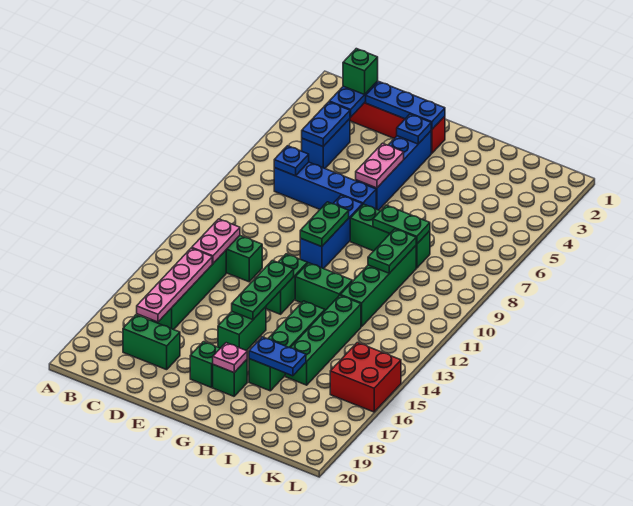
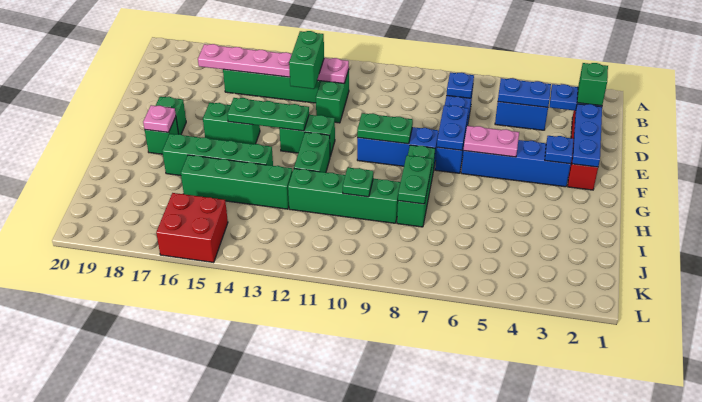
green brick C18:D18 level 1 -> green brick C13:D13 level 3
blue plate H17:I17 level 2 -> blue plate E7:F7 level 2
green plate I9:I10 level 2 -> green plate I10 level 2

